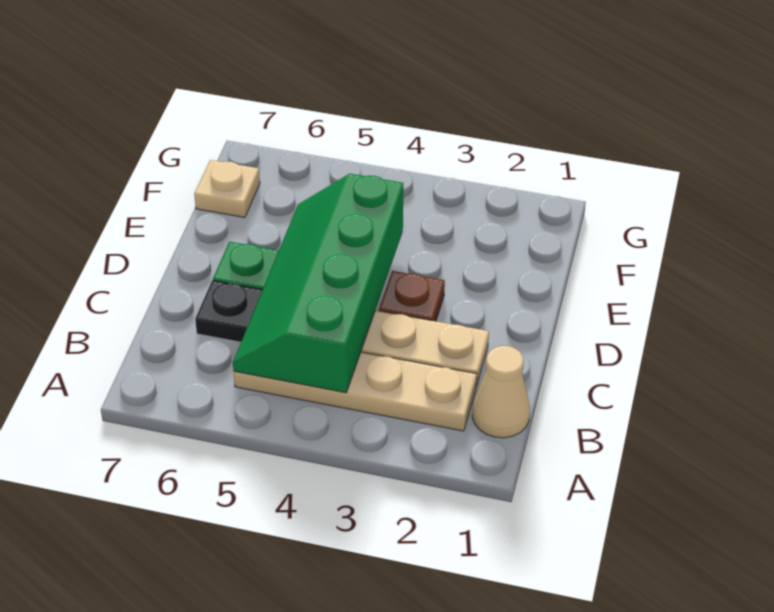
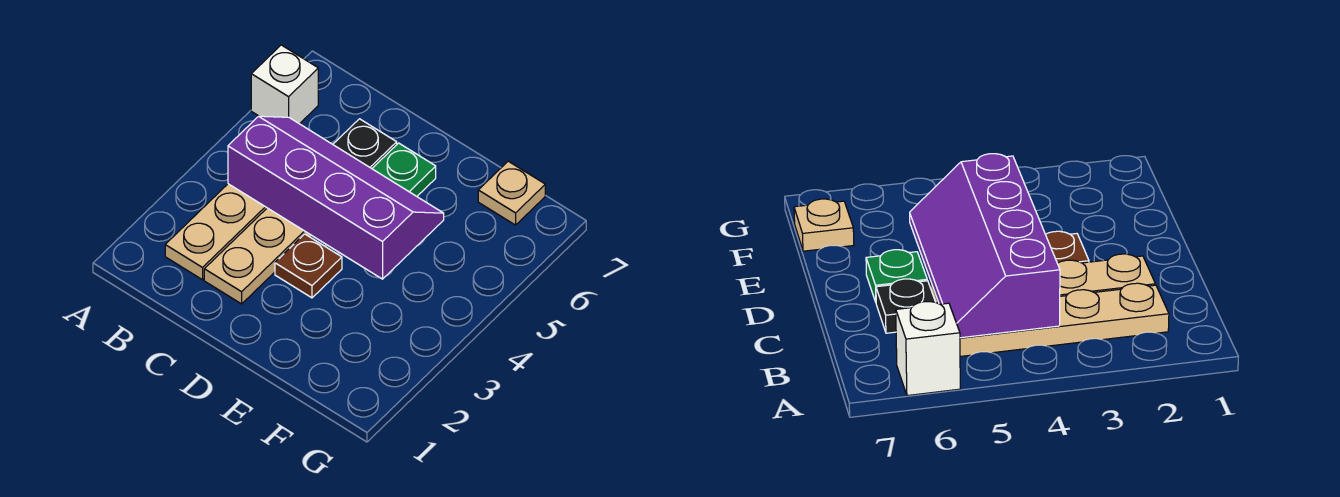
none -> white brick A6 level 1
tan cone B1 level 1 -> none
green slope B4:E5 level 2 top 4 -> purple slope B4:E5 level 2 top 4

